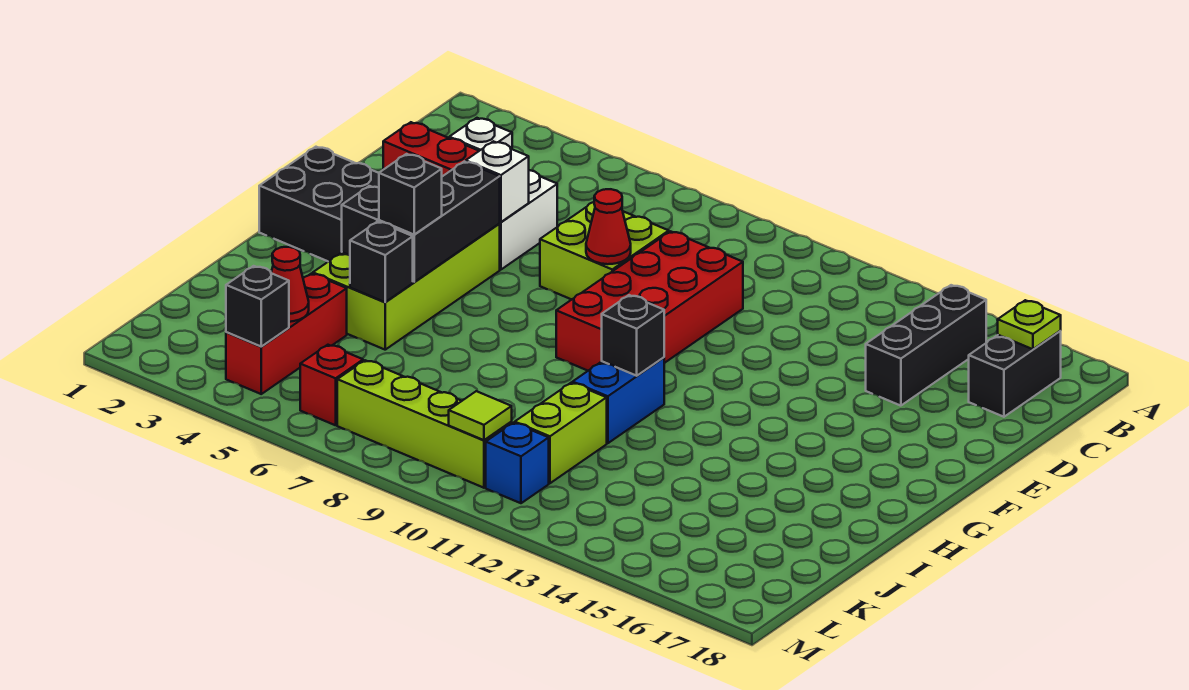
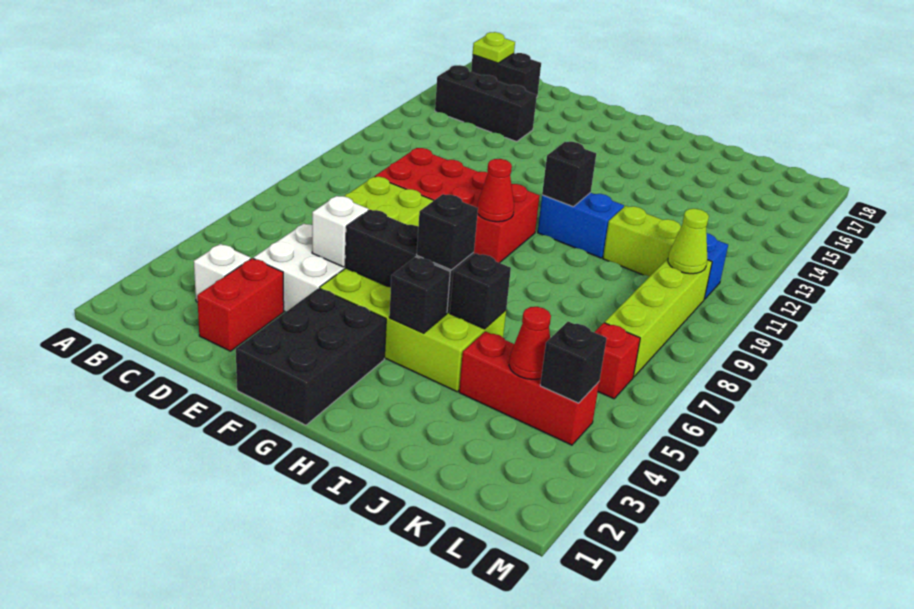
red cone E8 level 2 -> red cone G9 level 2
lime tile L10 level 2 -> lime cone L10 level 2

